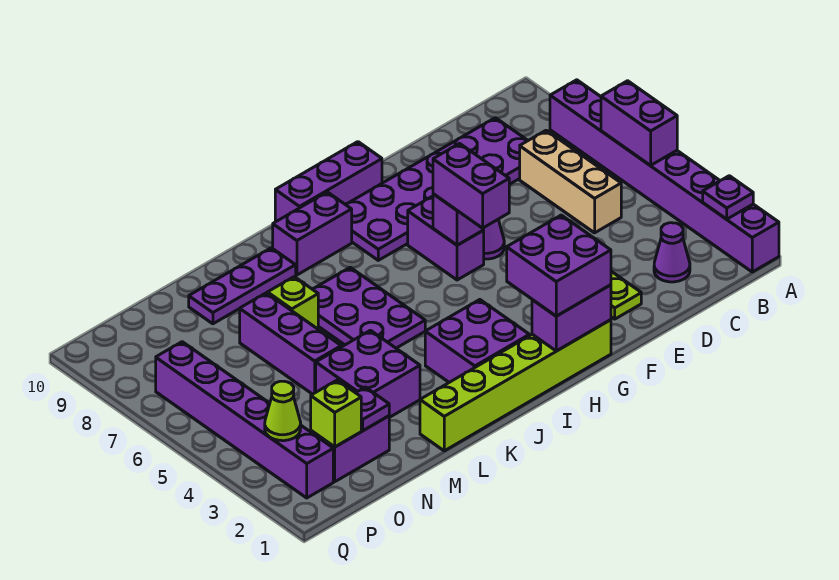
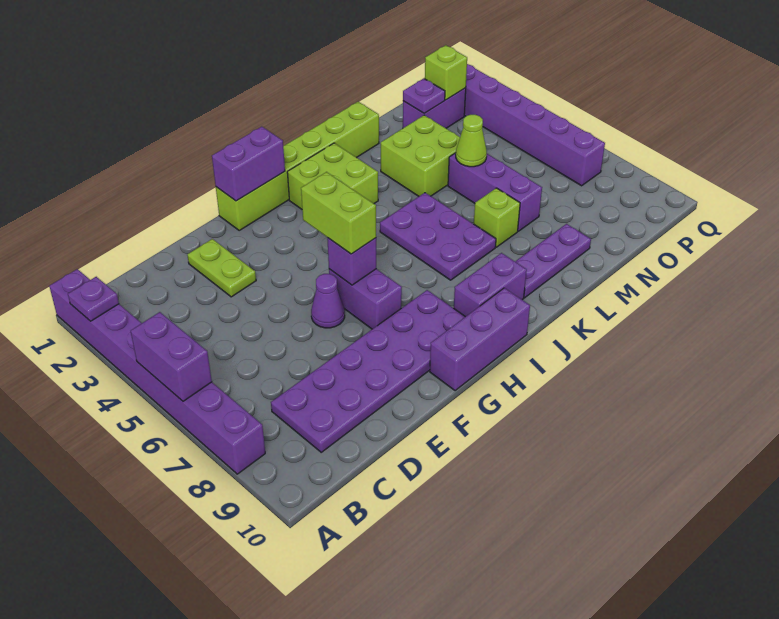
purple cone C2 level 1 -> none
tan brick C5:C7 level 1 -> none
purple brick G1:H2 level 3 -> none
purple brick G5:G6 level 3 -> lime brick G5:G6 level 3
purple brick I2:J3 level 1 -> lime brick I2:J3 level 1
purple brick L3:M4 level 1 -> lime brick L3:M4 level 1
lime cone P3 level 2 -> lime cone M5 level 2

